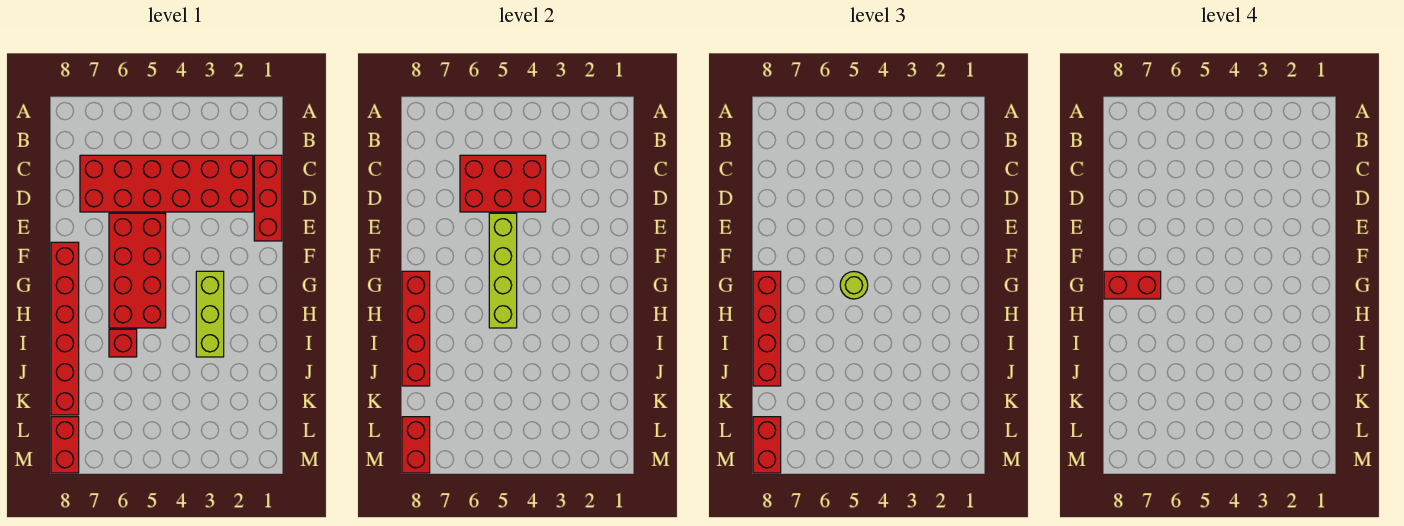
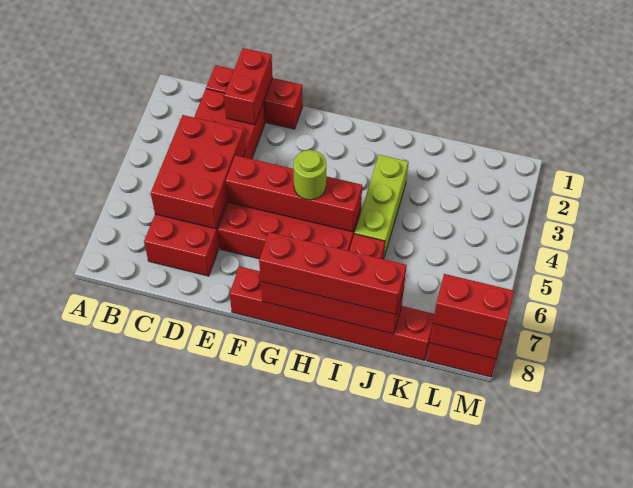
lime brick E5:H5 level 2 -> red brick E5:H5 level 2
lime brick G3:I3 level 1 -> lime brick I3:I5 level 1
red brick G7:G8 level 4 -> red brick D1:D2 level 2

